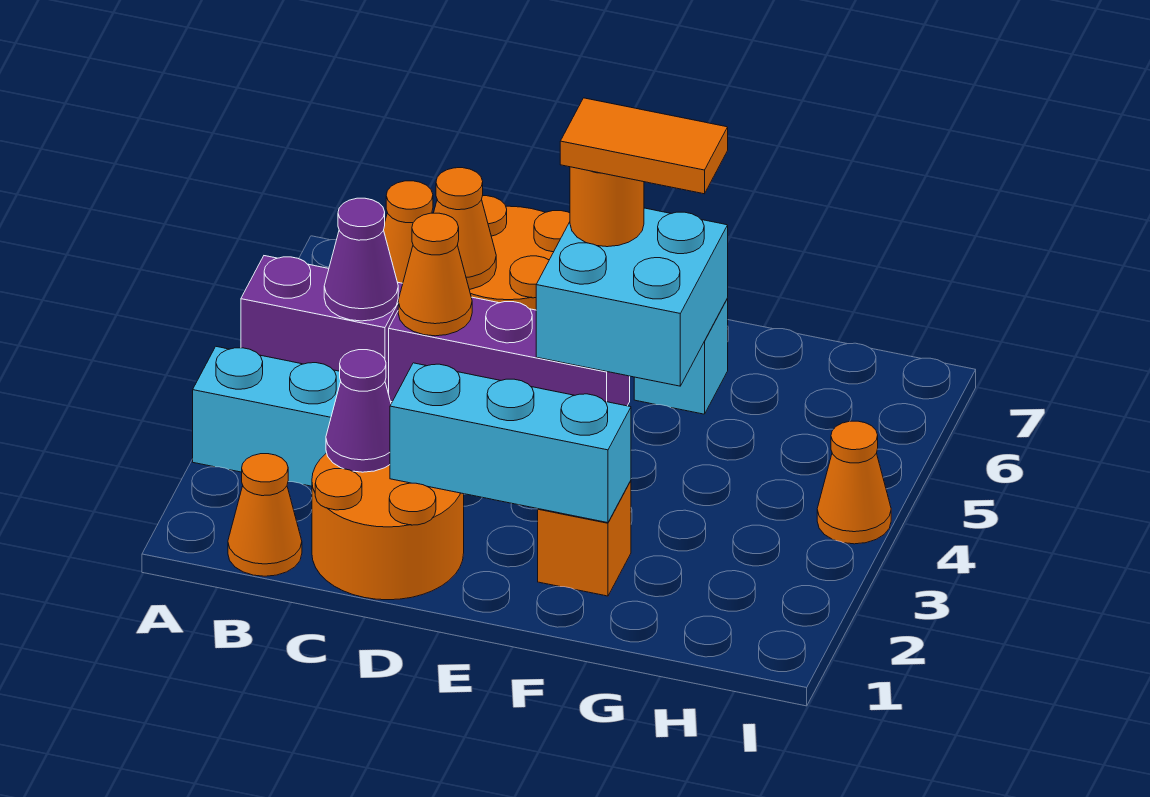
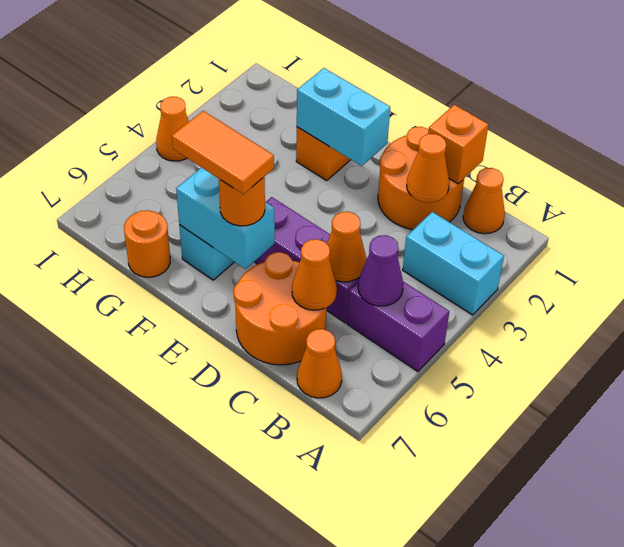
none -> orange brick C1 level 2
purple cone C2 level 2 -> orange cone C2 level 2
cyan brick D2:F2 level 2 -> cyan brick E2:F2 level 2
cyan brick E5:F6 level 2 -> cyan brick E6:F6 level 2
none -> orange round brick G7 level 1

